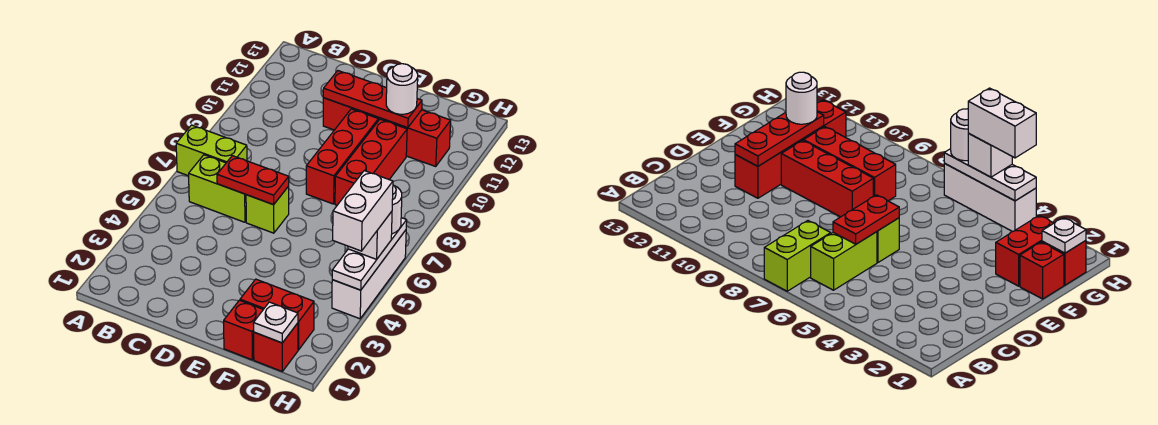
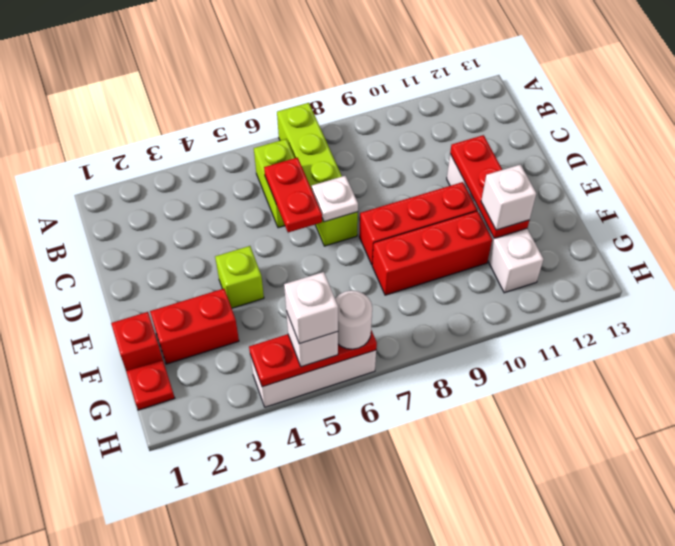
lime brick A7:B7 level 1 -> lime brick A7:D7 level 1
lime brick D6 level 1 -> lime brick E4 level 1
red brick D11:G11 level 1 -> white brick D11:G11 level 1
red brick F2:G2 level 1 -> red brick F2:F3 level 1
white round brick F11 level 3 -> white brick F11 level 3
red brick G1 level 1 -> red plate G1 level 1
white plate G1 level 2 -> white plate D7 level 2
white plate H4:H6 level 2 -> red plate H4:H6 level 2
white brick H4:H5 level 4 -> white brick H5 level 4

